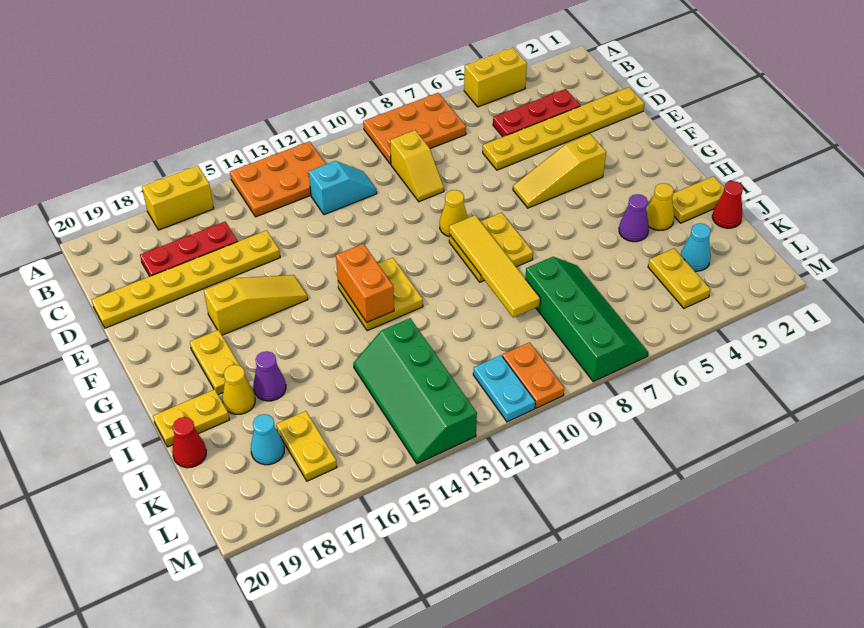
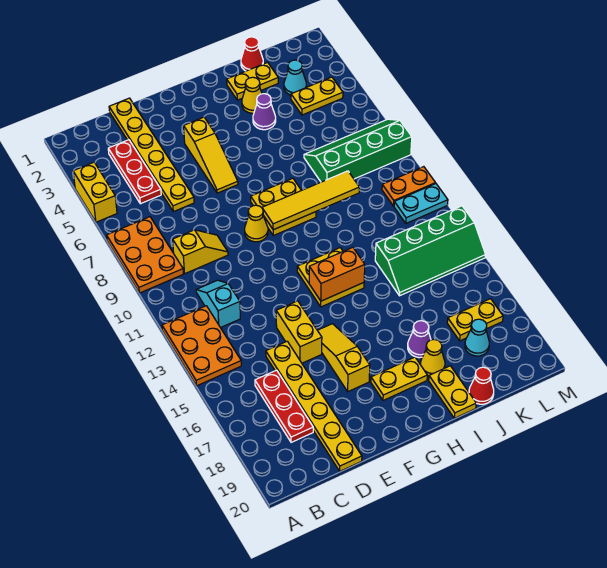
yellow brick A16:A17 level 1 -> yellow brick E14:E15 level 1
yellow plate I1:I2 level 1 -> yellow plate I2:J2 level 1

